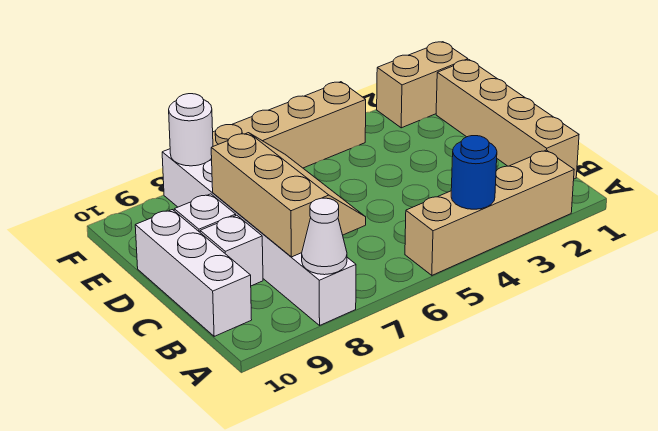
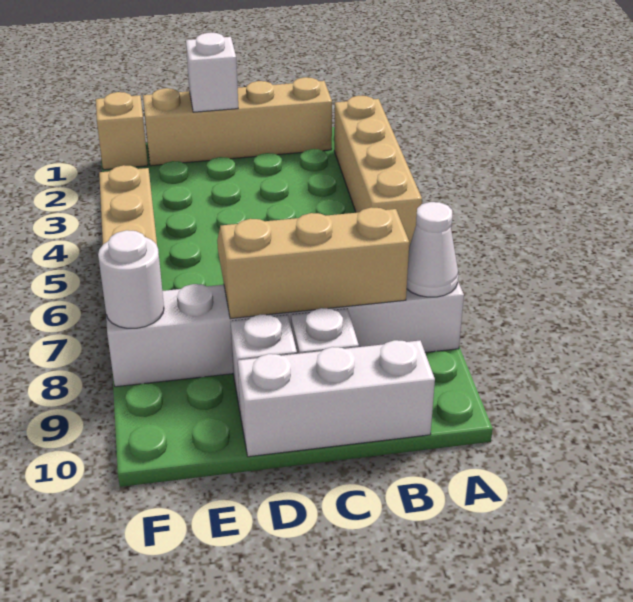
blue round brick A4 level 2 -> none
none -> white brick D1 level 2
tan brick F1:F2 level 1 -> tan brick F1 level 1

